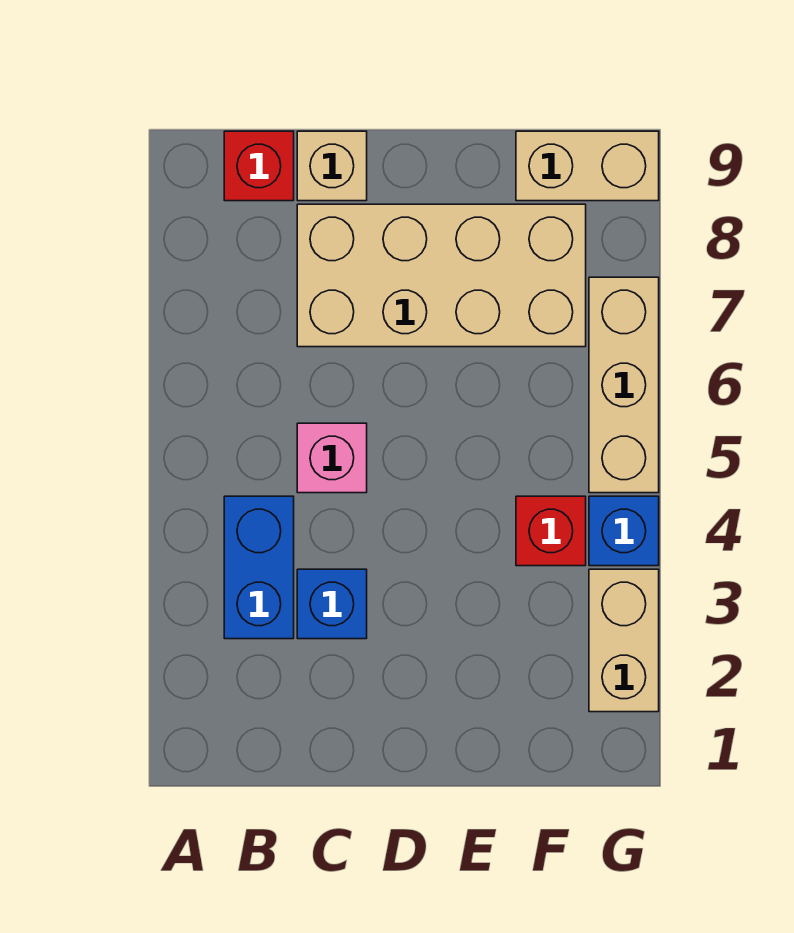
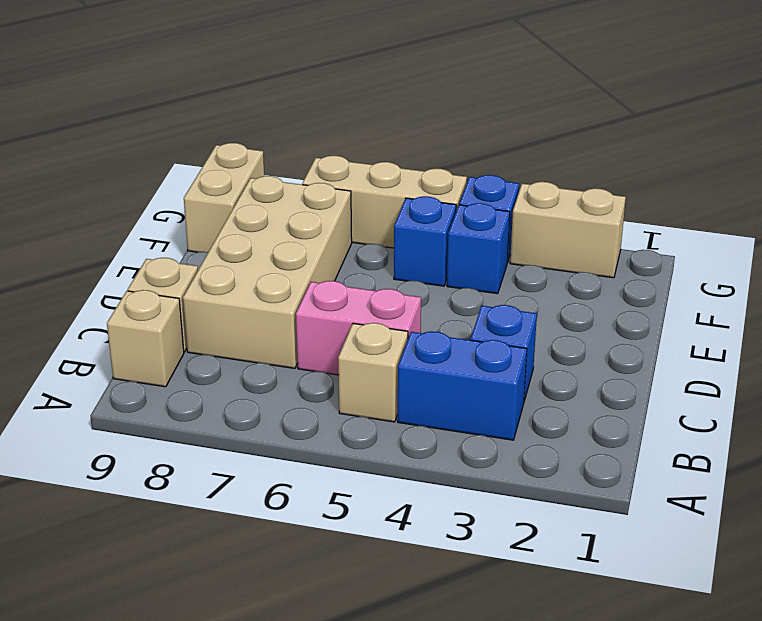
none -> tan brick B5 level 1
red brick B9 level 1 -> tan brick B9 level 1
pink brick C5 level 1 -> pink brick C5:C6 level 1
red brick F4 level 1 -> blue brick F4 level 1
none -> blue brick F5 level 1

